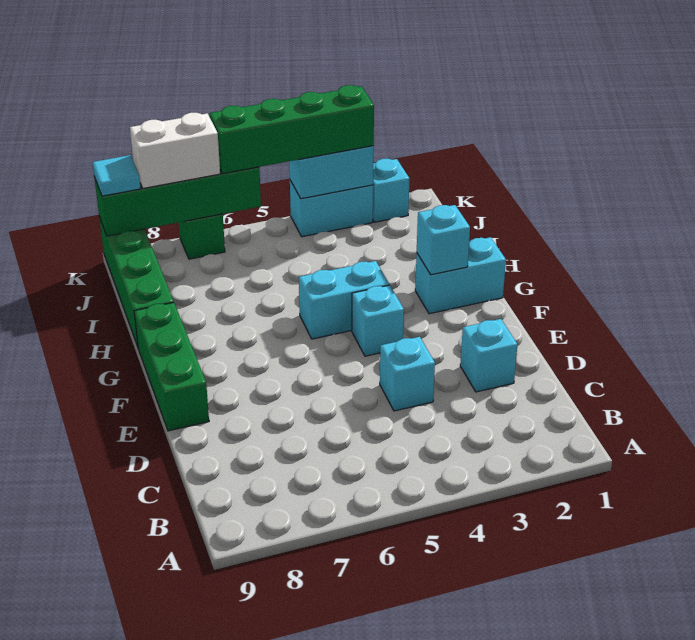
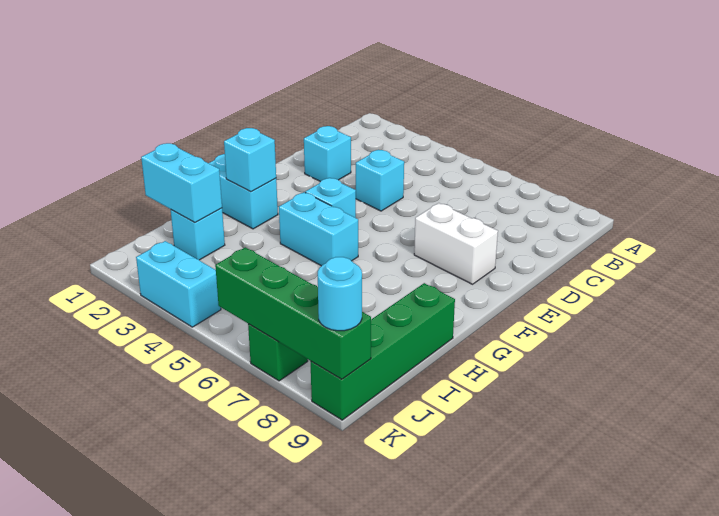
green brick E9:G9 level 1 -> none
cyan brick K2 level 1 -> cyan brick I2 level 1
cyan brick K3:K4 level 2 -> cyan brick I1:I2 level 2
green brick K3:K6 level 3 -> none
white brick K7:K8 level 3 -> white brick E7:E8 level 1
cyan tile K9 level 3 -> cyan round brick K9 level 3

